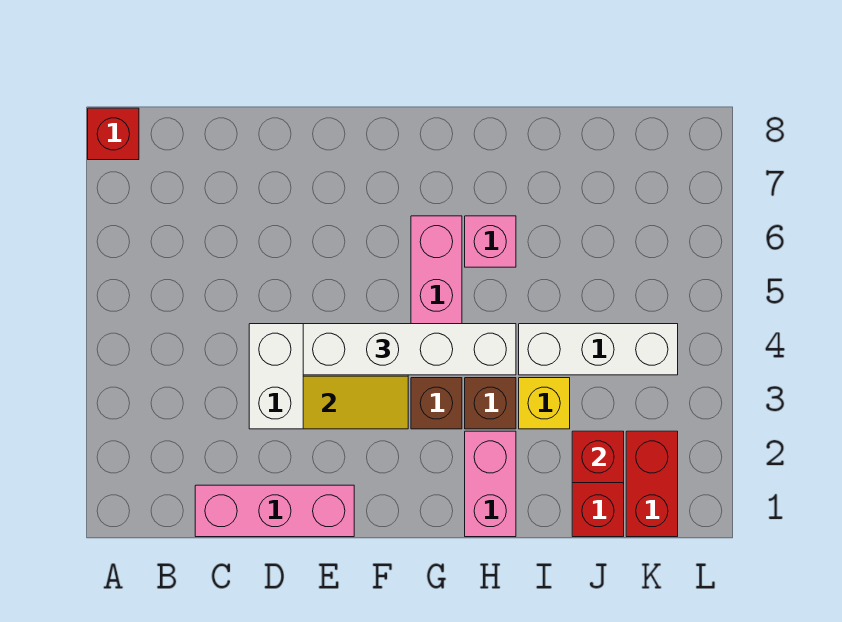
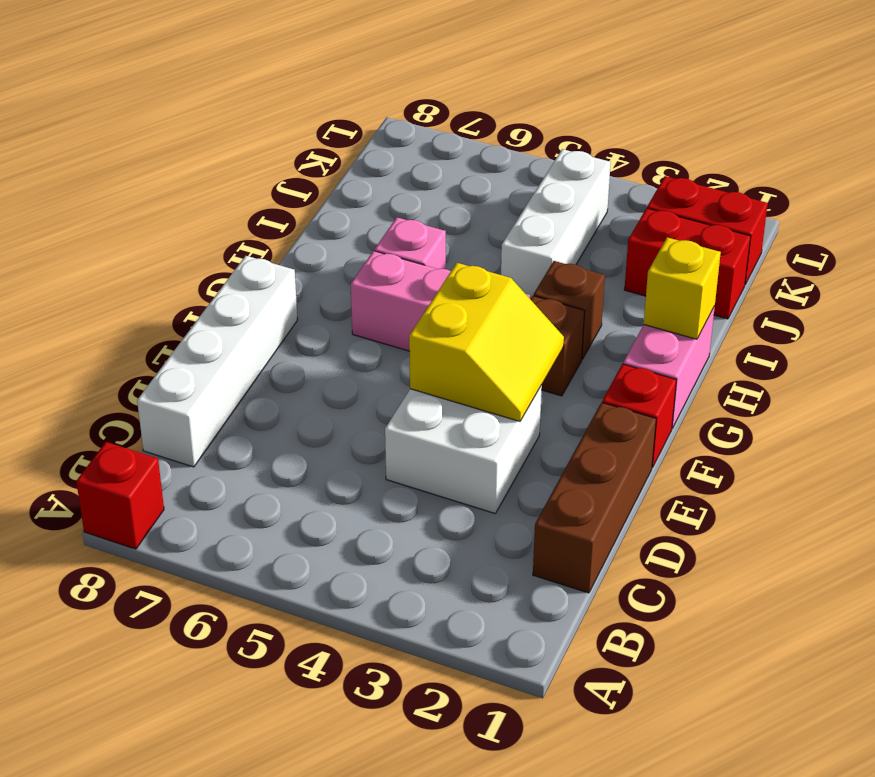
pink brick C1:E1 level 1 -> brown brick C1:E1 level 1
white brick E4:H4 level 3 -> white brick C8:F8 level 1
pink brick H1:H2 level 1 -> pink brick G1:H1 level 1
yellow brick I3 level 1 -> yellow brick H1 level 2
red brick J2 level 2 -> red brick F1 level 1

